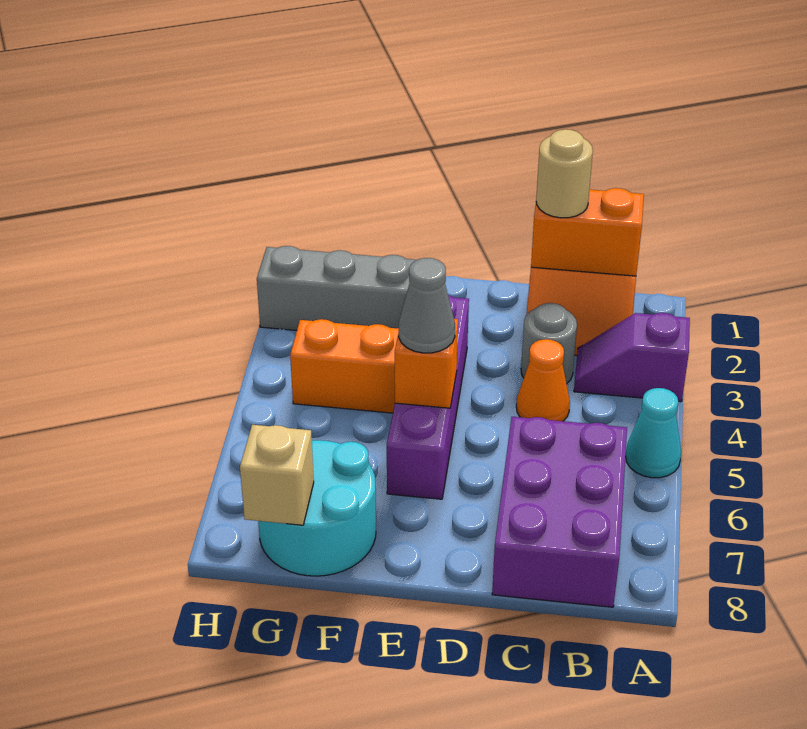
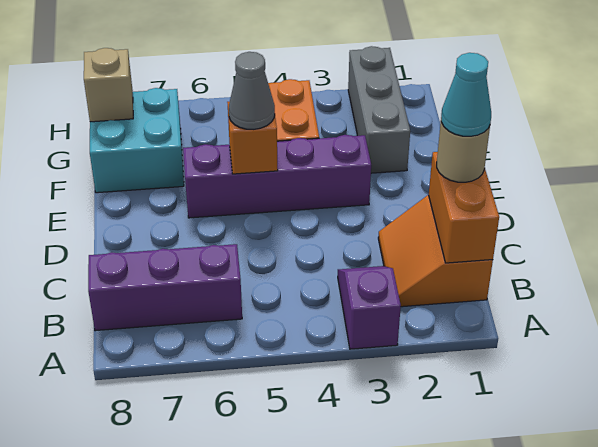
cyan cone A5 level 1 -> cyan cone C1 level 4
purple brick B6:C8 level 1 -> purple brick B6:B8 level 1
grey round brick C3 level 1 -> none
orange cone C4 level 1 -> none
cyan round brick F7:G8 level 1 -> cyan brick F7:G8 level 1

